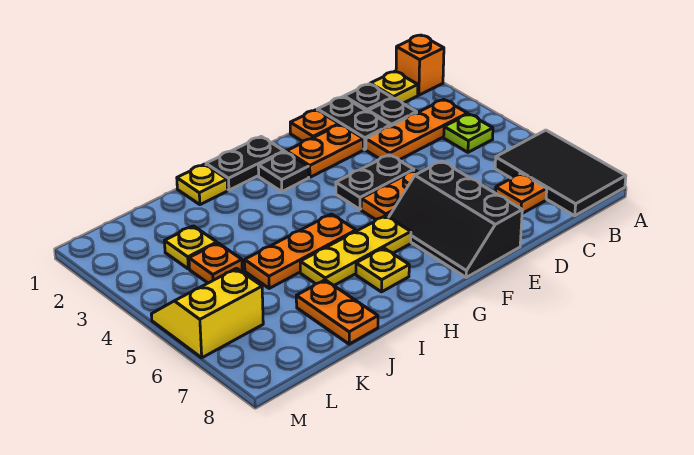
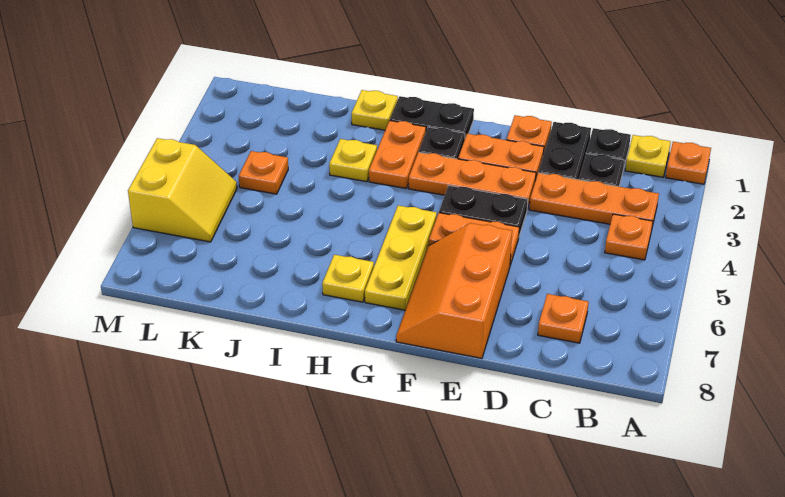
orange brick A1 level 1 -> orange plate A1 level 1
black tile A6:B8 level 1 -> none
lime plate B4 level 1 -> orange plate B4 level 1
black slope E6:F8 level 1 top E -> orange slope E6:F8 level 1 top E
yellow plate G6:I6 level 1 -> yellow plate G5:G7 level 1
orange plate H5:J5 level 1 -> orange plate E3:G3 level 1
orange plate J7:J8 level 1 -> orange plate H2:H3 level 1
yellow plate K3 level 1 -> yellow plate I3 level 1
yellow slope L5:M6 level 1 top 6 -> yellow slope L5:M6 level 1 top M

